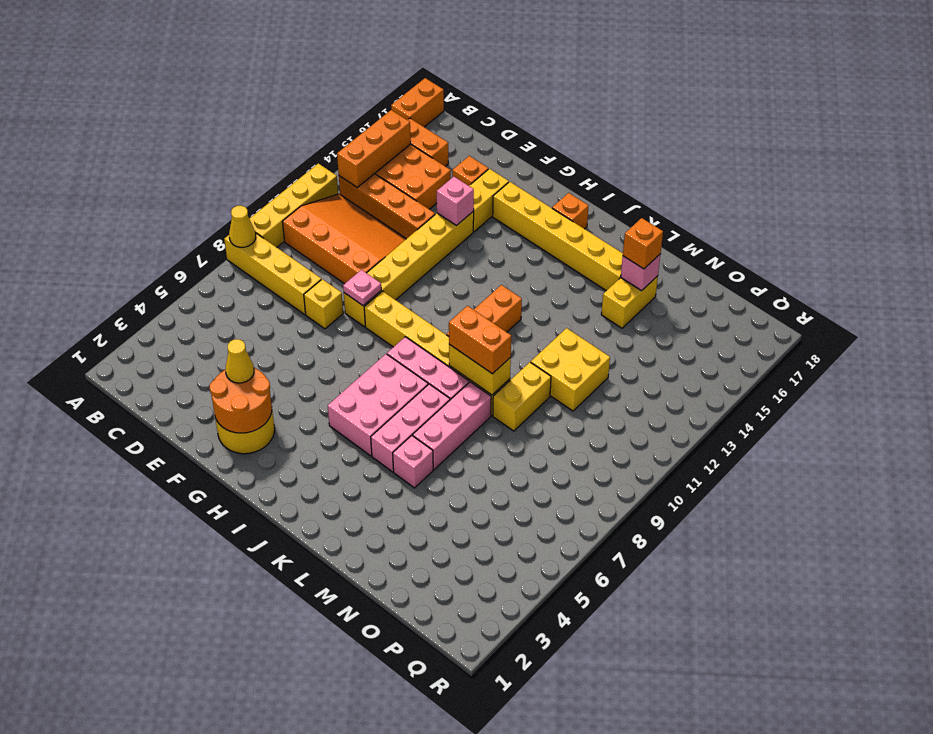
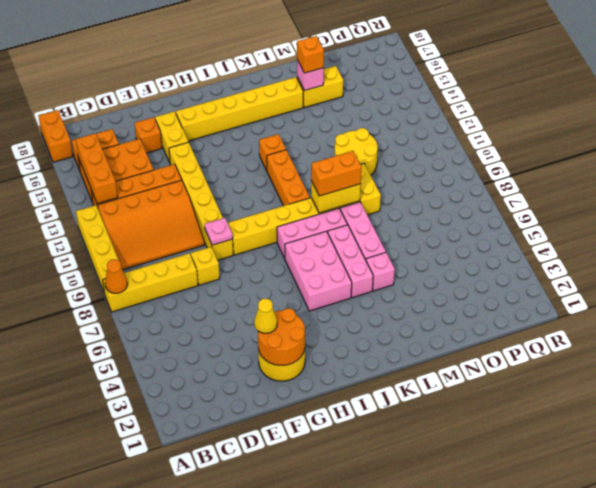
yellow cone A8 level 2 -> orange cone A8 level 2
orange slope B10:E12 level 1 top 10 -> orange slope B10:E12 level 1 top 12
pink brick F14 level 2 -> none
orange brick I17 level 1 -> orange brick J13 level 1
yellow brick M11:N12 level 1 -> yellow round brick M11:N12 level 1
yellow brick M15:M16 level 1 -> yellow brick M16:N16 level 1

